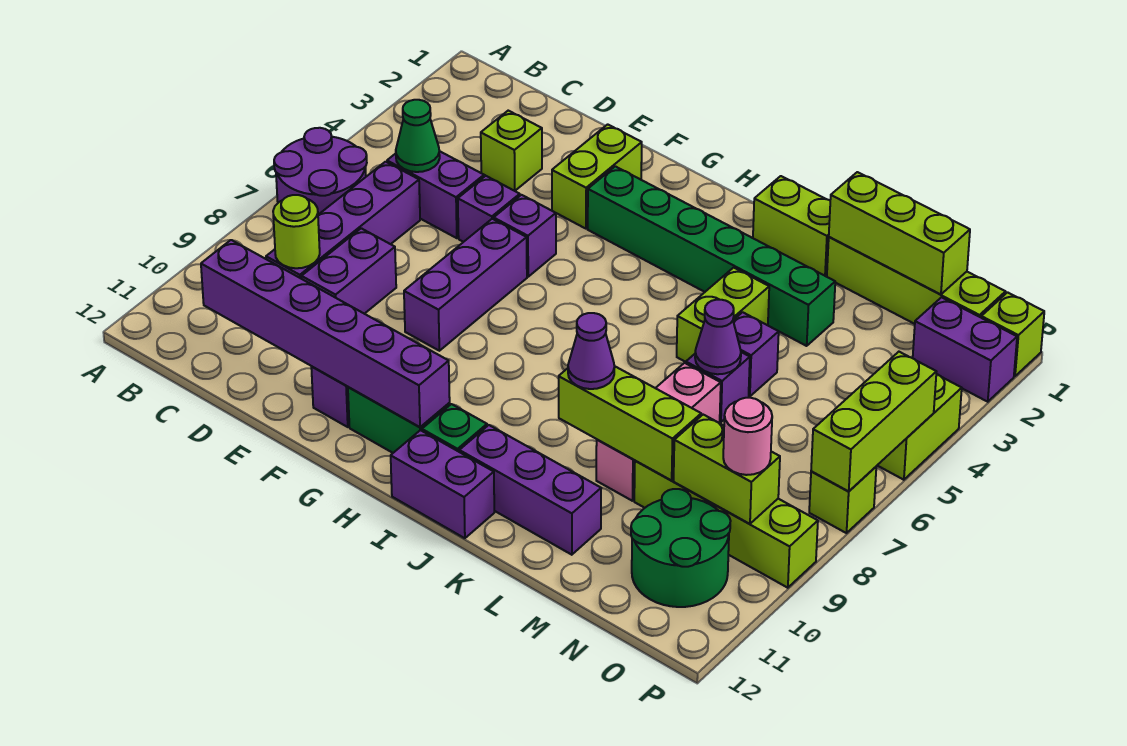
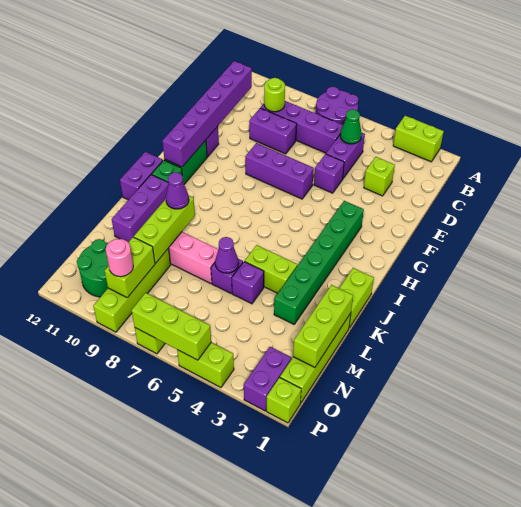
lime brick F2:F3 level 1 -> lime brick A2:A3 level 1
purple brick F5 level 1 -> none

